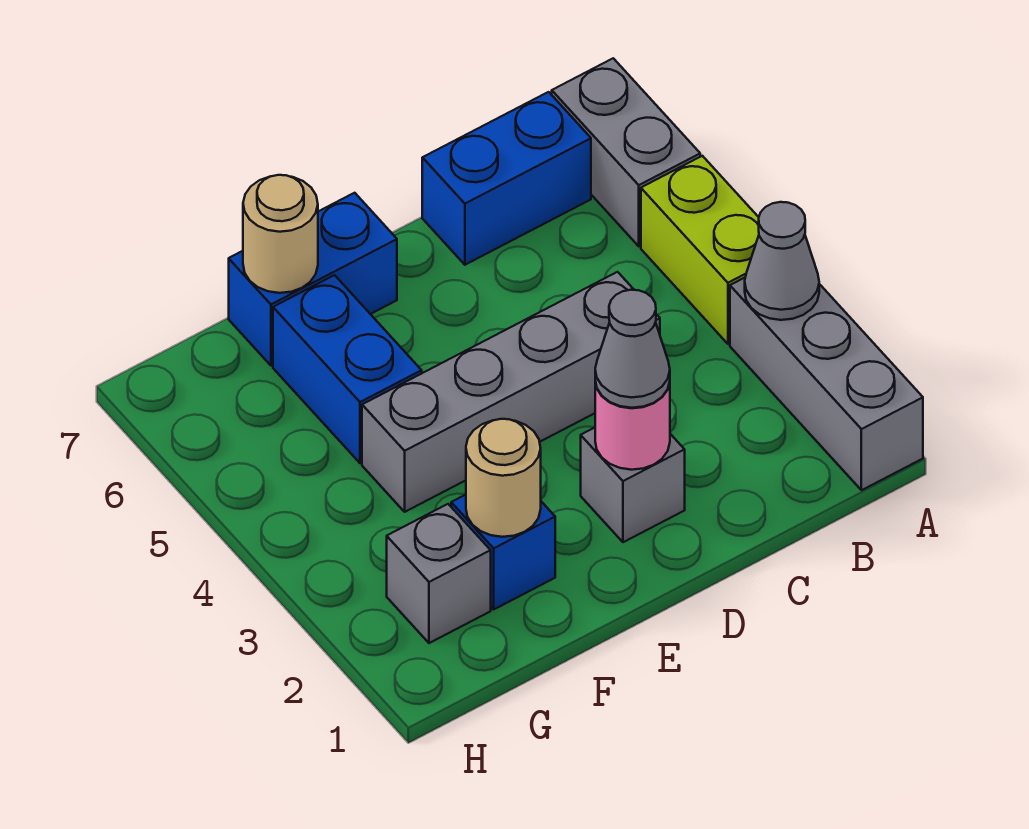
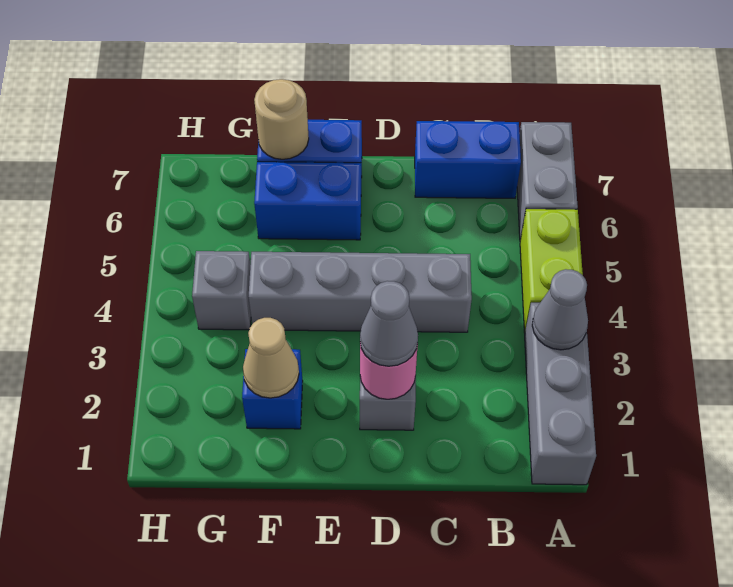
tan round brick F2 level 2 -> tan cone F2 level 2
blue brick F5:F6 level 1 -> blue brick E6:F6 level 1
grey brick G2 level 1 -> grey brick G4 level 1

